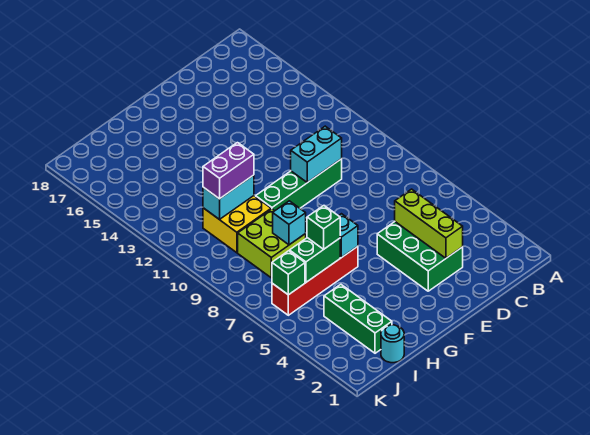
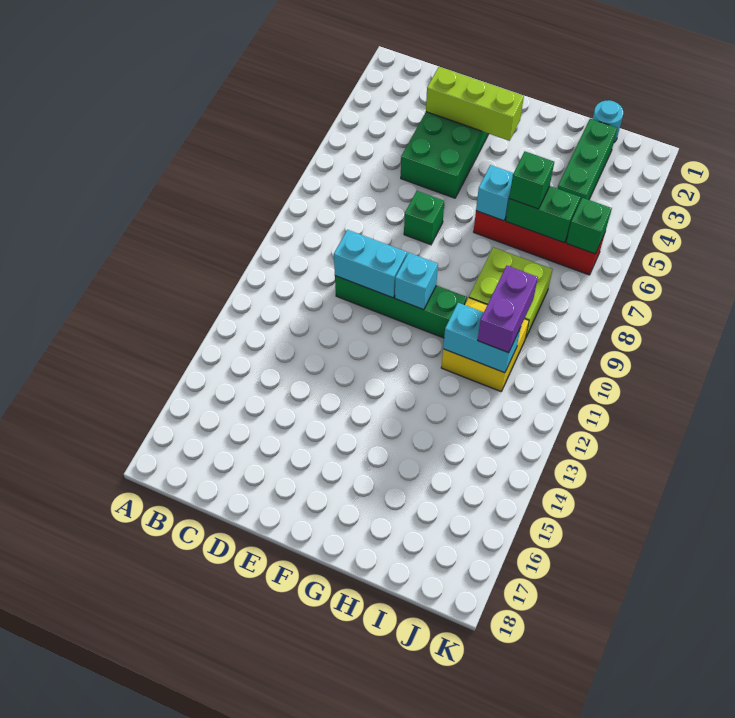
lime brick D3:D5 level 2 -> lime brick D3:F3 level 2
none -> green brick E7 level 1
cyan brick H8 level 2 -> cyan brick F10 level 2
purple brick H11:I11 level 3 -> purple brick I10:I11 level 3

